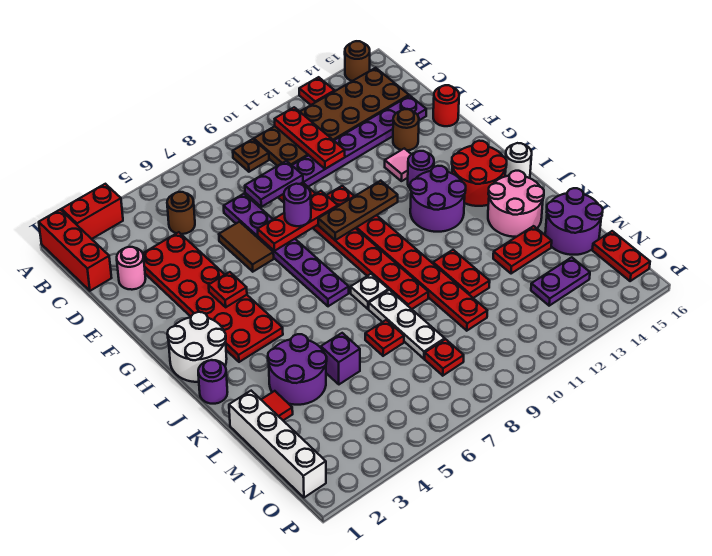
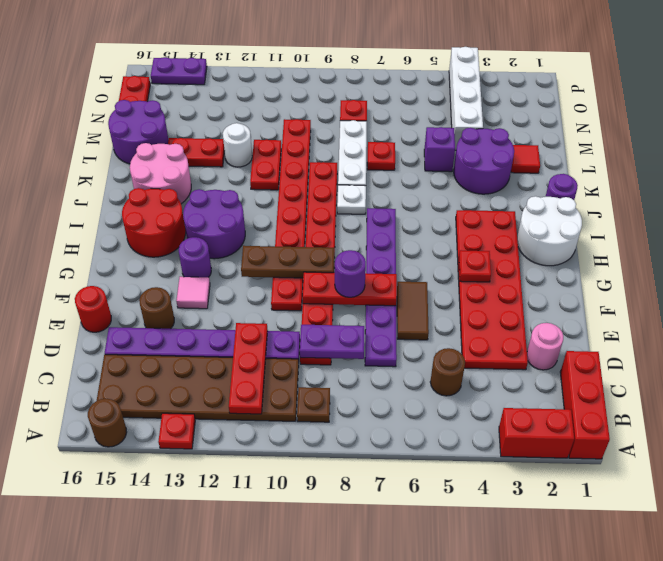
white round brick I16 level 1 -> white round brick L12 level 1
white brick L1:O1 level 1 -> white brick M4:P4 level 1
purple plate N13:N14 level 1 -> purple plate P14:P15 level 1

